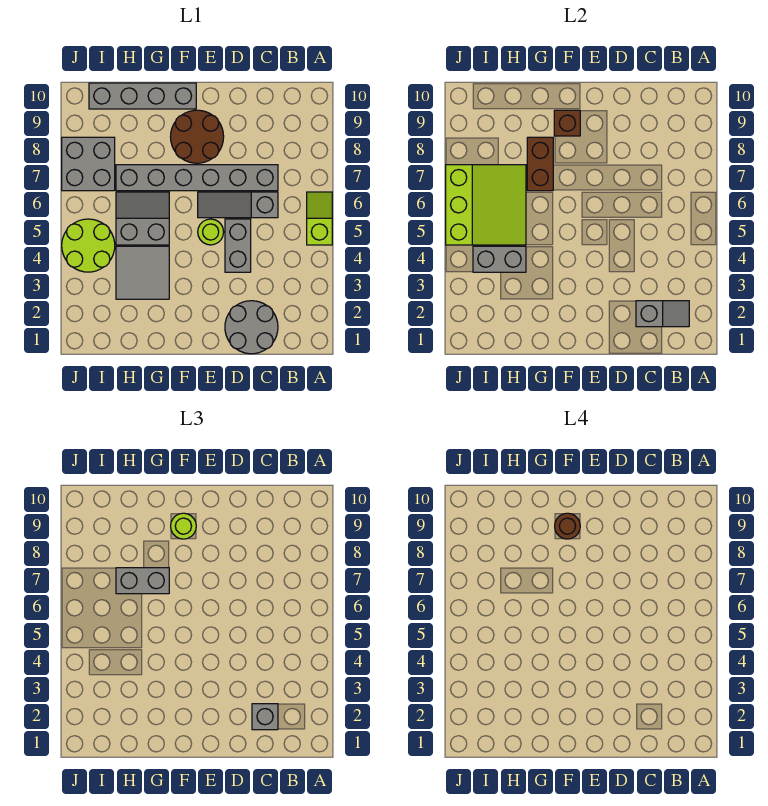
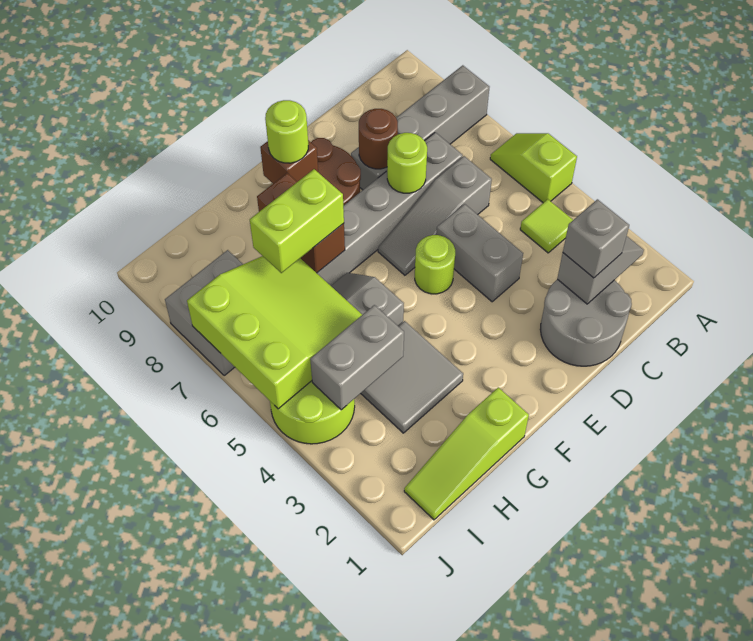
none -> lime tile B4 level 1
none -> lime round brick D7 level 2
brown round brick F9 level 4 -> brown round brick D8 level 2
grey brick F10:I10 level 1 -> grey brick A8:D8 level 1
none -> lime slope G1:I1 level 1 top G
grey brick G7:H7 level 3 -> lime brick G7:H7 level 3

